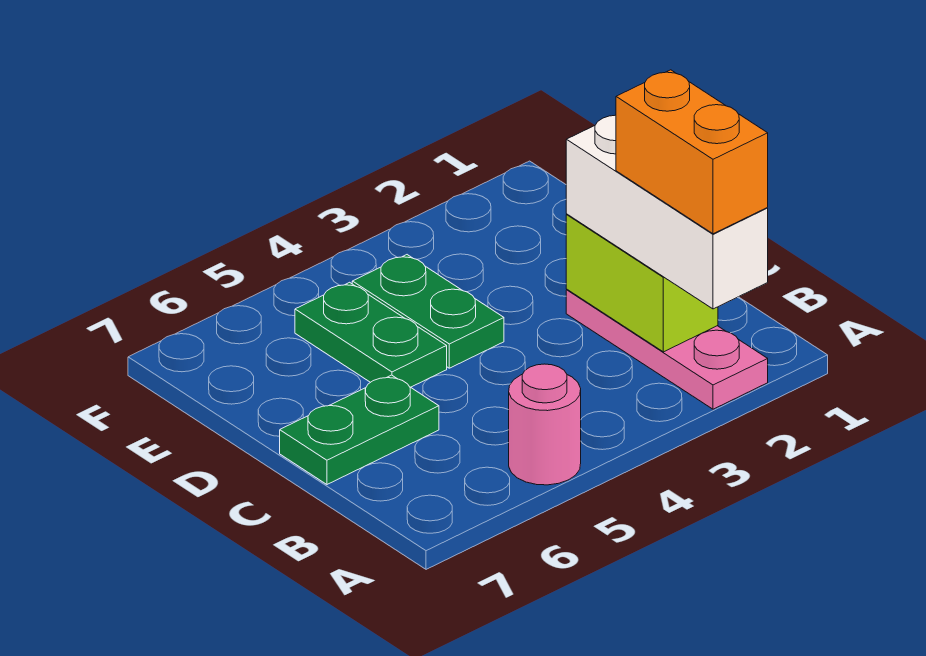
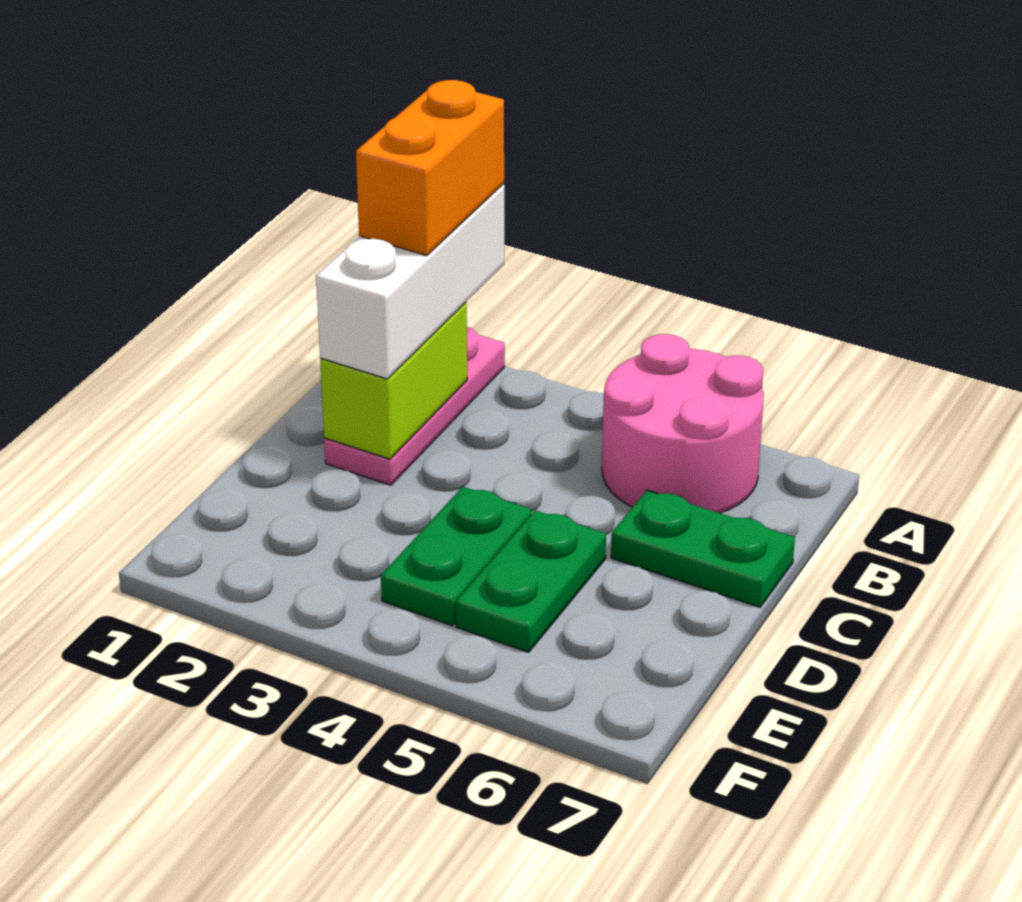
pink round brick A5 level 1 -> pink round brick A5:B6 level 1

